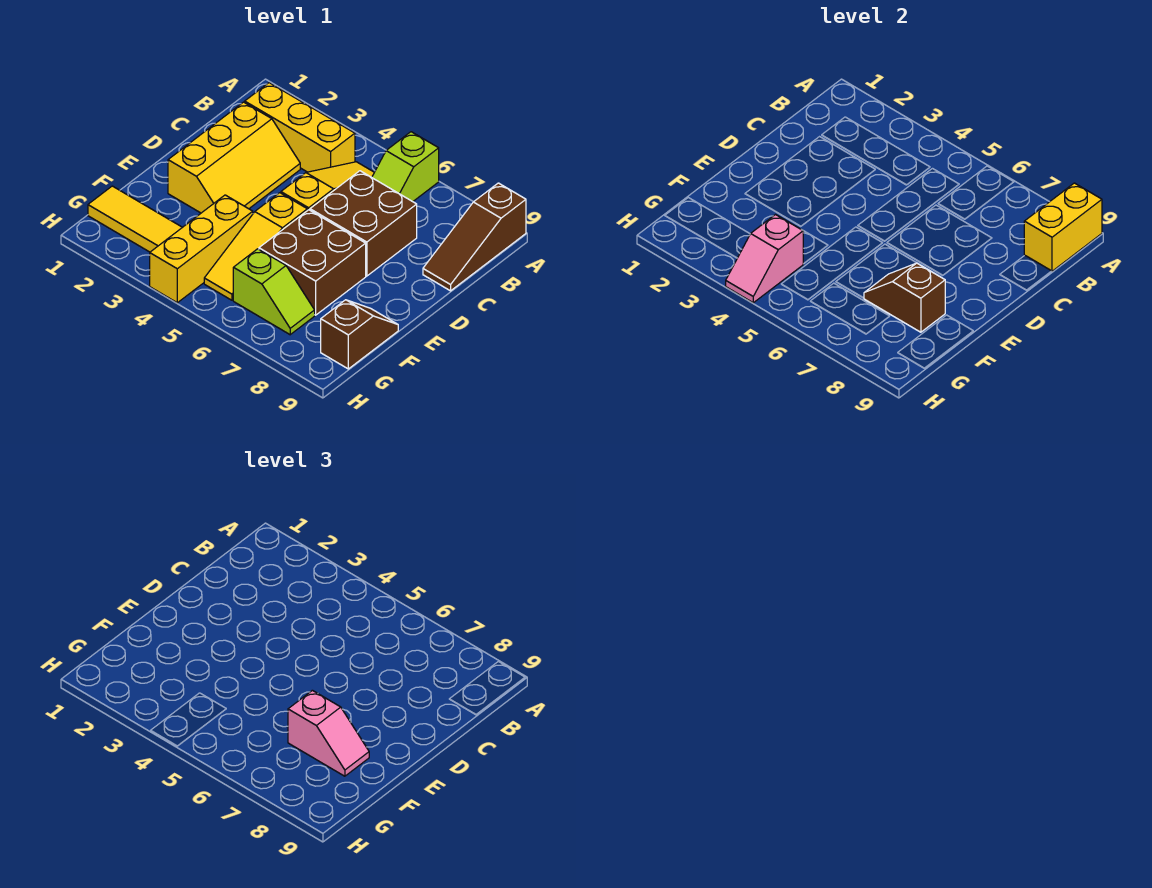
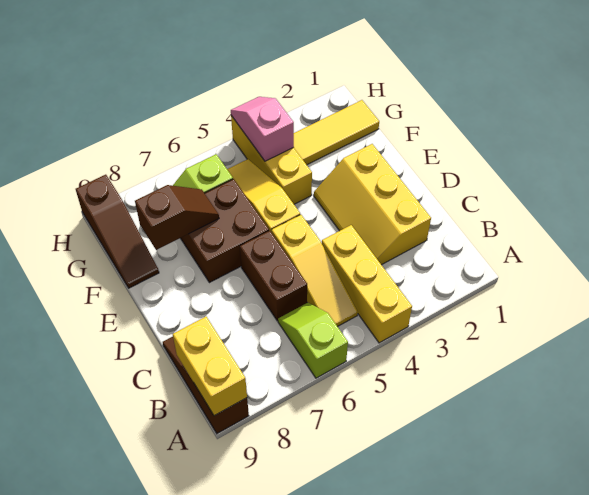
yellow brick B2:B4 level 1 -> yellow brick A4:C4 level 1
brown brick C6:D7 level 1 -> brown brick C6:D6 level 1
pink slope F7:F8 level 3 top 7 -> none
brown slope F9:G9 level 1 top G -> brown slope F9:H9 level 1 top H

